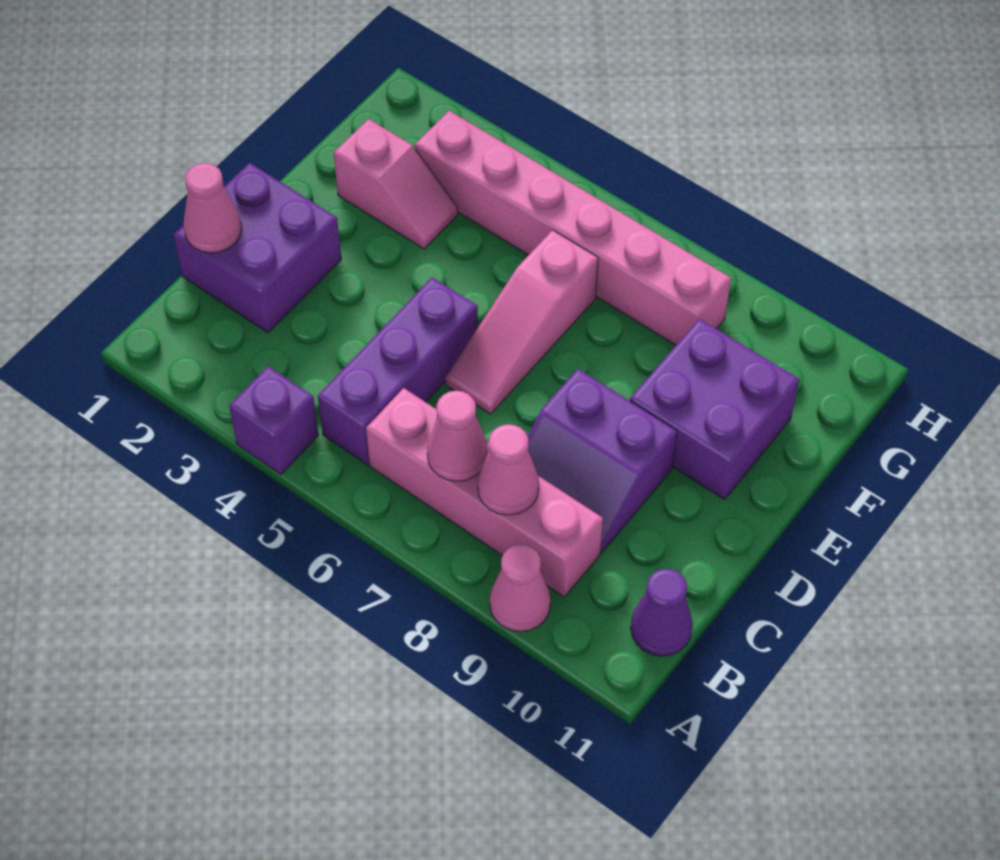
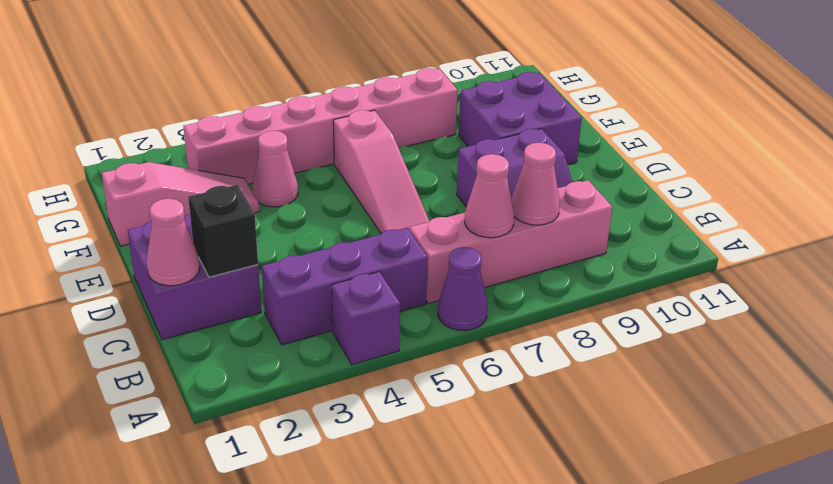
pink cone A9 level 1 -> pink cone F4 level 1
purple brick B5:D5 level 1 -> purple brick B3:B5 level 1
purple cone B11 level 1 -> purple cone A6 level 1
none -> black brick C2 level 2
pink slope F2:F3 level 1 top 2 -> pink slope F1:F3 level 1 top 1

